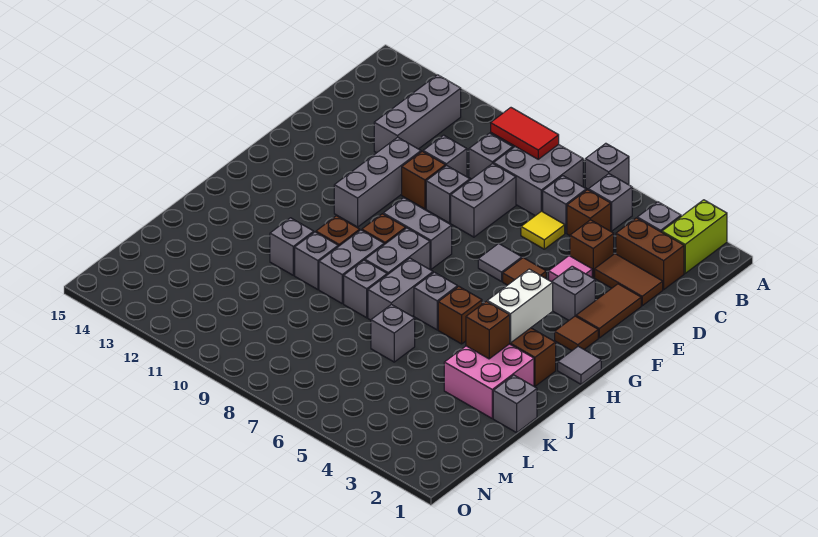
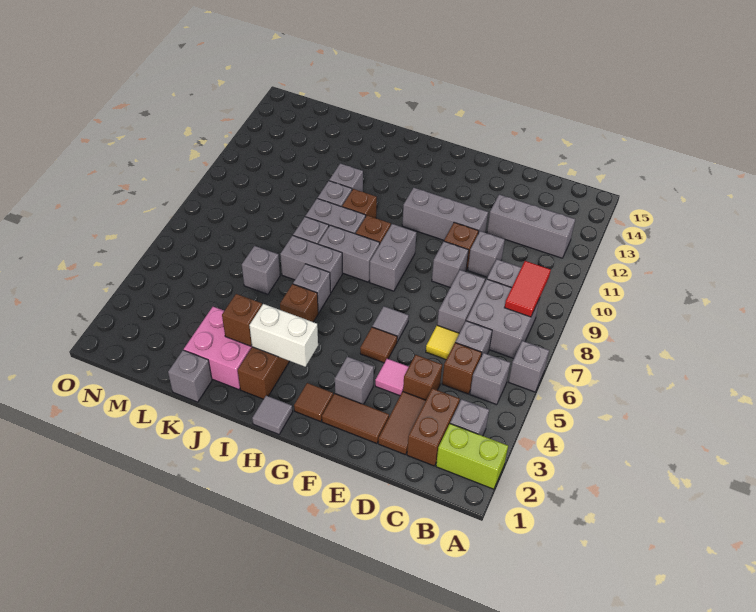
grey brick D8:E8 level 1 -> grey brick D7:D8 level 1

